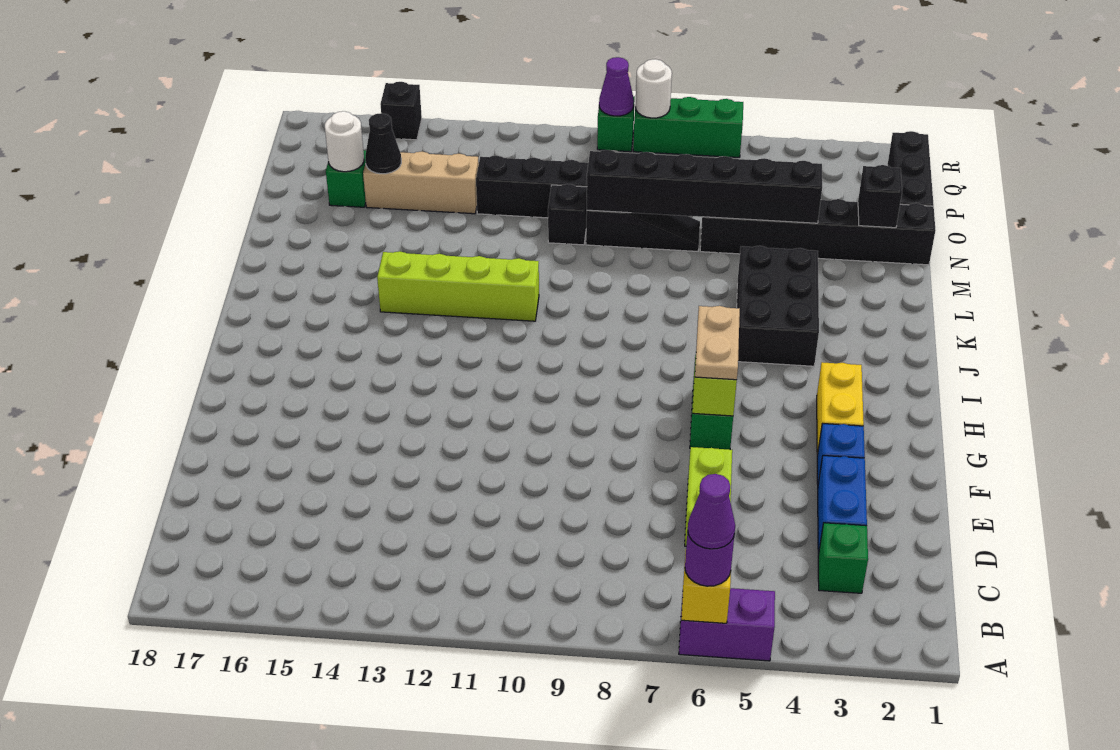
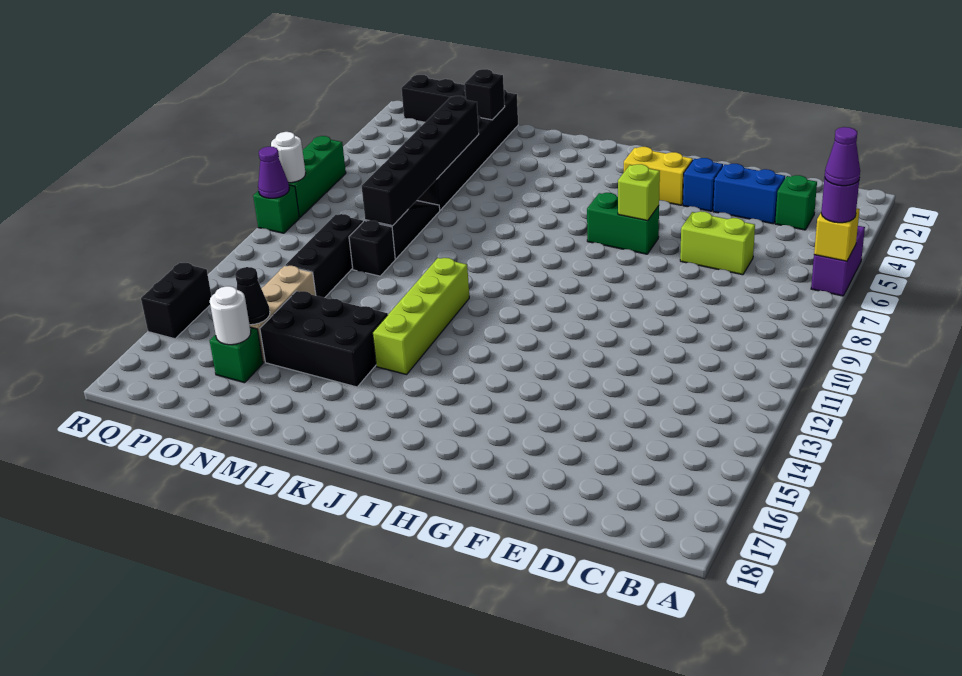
tan plate G6:H6 level 3 -> none
black brick J4:L5 level 1 -> black brick L14:N15 level 1
black brick R15 level 1 -> black brick R14:R15 level 1

